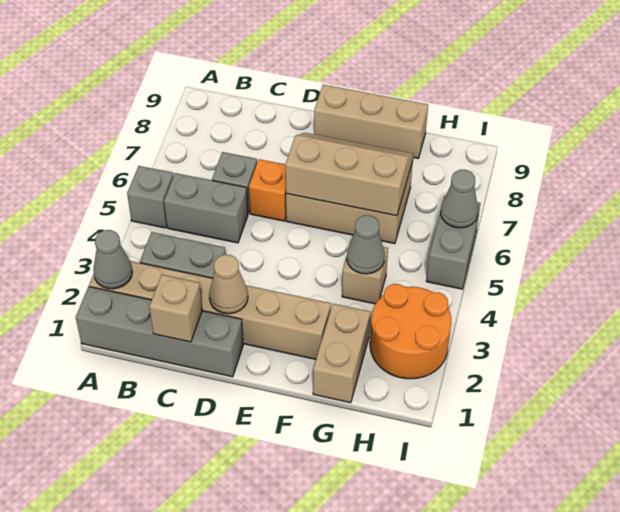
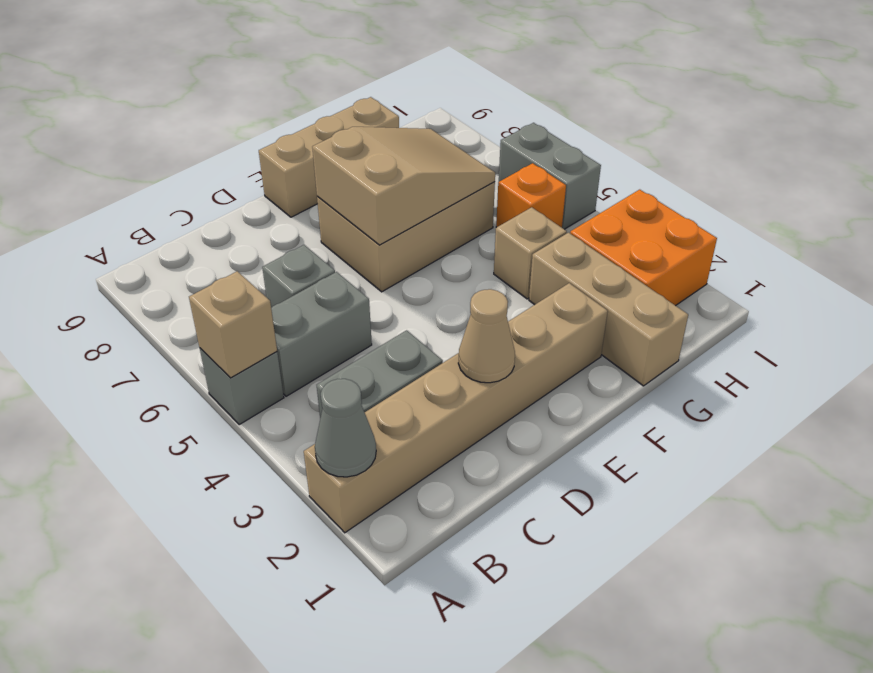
grey brick A1:D1 level 1 -> none
tan brick C1 level 2 -> tan brick A5 level 2
orange brick D6 level 1 -> orange brick H5 level 1
tan slope E6:G7 level 2 top 6 -> tan slope E6:G7 level 2 top E
tan brick G1:G2 level 1 -> tan brick G1:G3 level 1
grey cone G4 level 2 -> none
orange round brick H2:I3 level 1 -> orange brick H2:I3 level 1
grey cone I6 level 2 -> none

